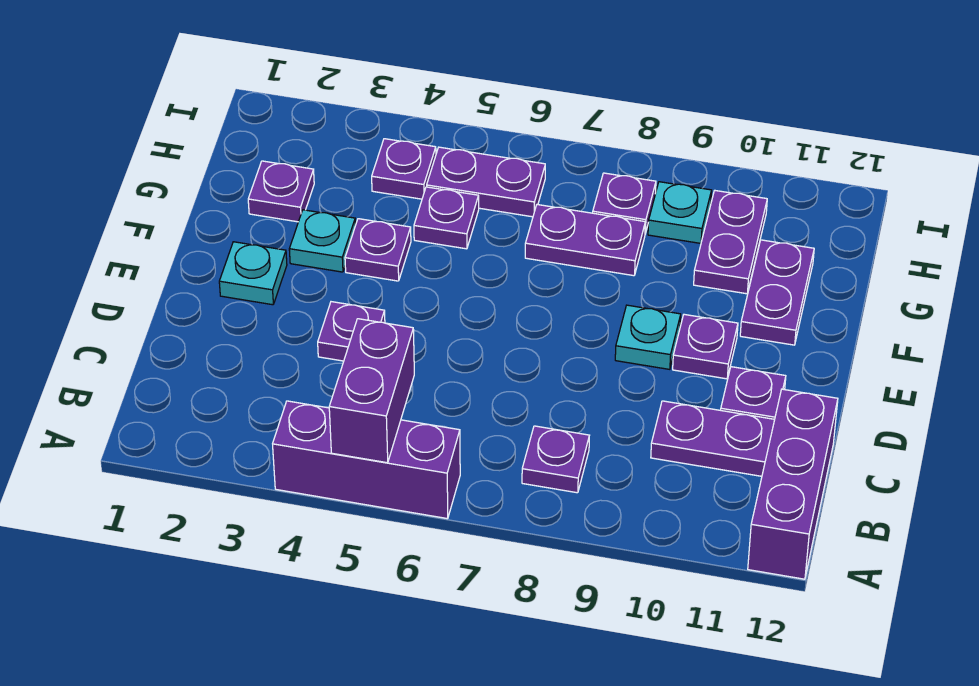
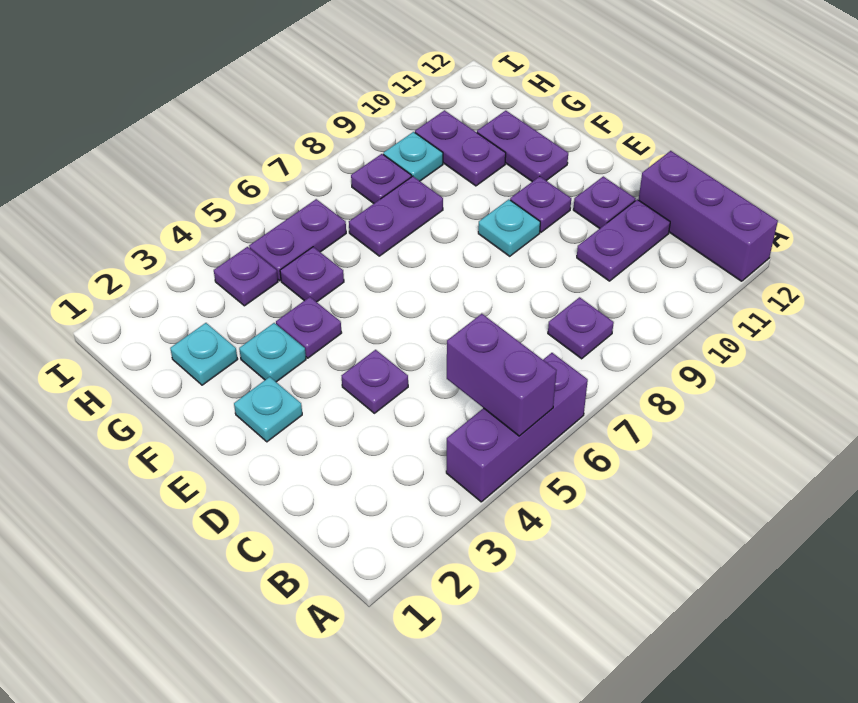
purple plate G2 level 1 -> cyan plate G2 level 1

